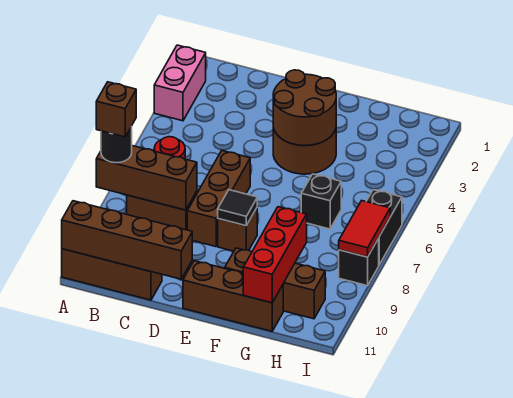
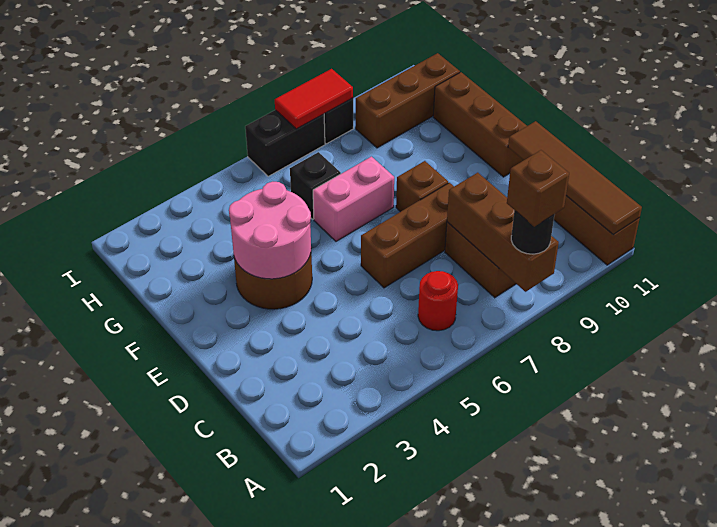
pink brick A2:A3 level 1 -> pink brick F6:F7 level 1
brown brick A11:D11 level 2 -> brown tile A11:D11 level 2
brown round brick E3:F4 level 2 -> pink round brick E3:F4 level 2
black tile E8 level 2 -> none
brown brick F10:H10 level 1 -> brown brick H9:H11 level 1
red brick G9:G11 level 2 -> none

